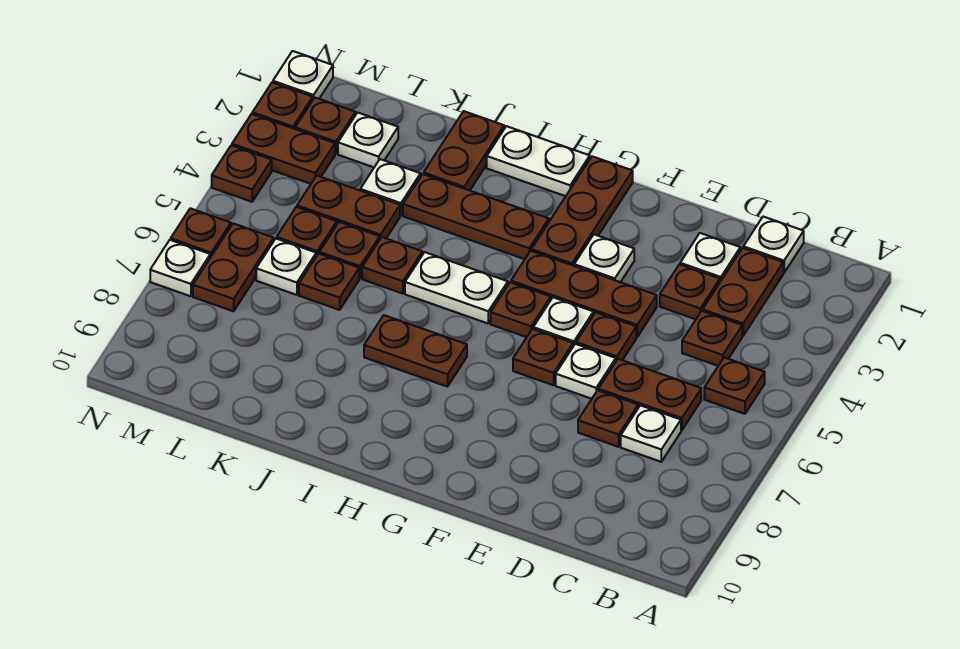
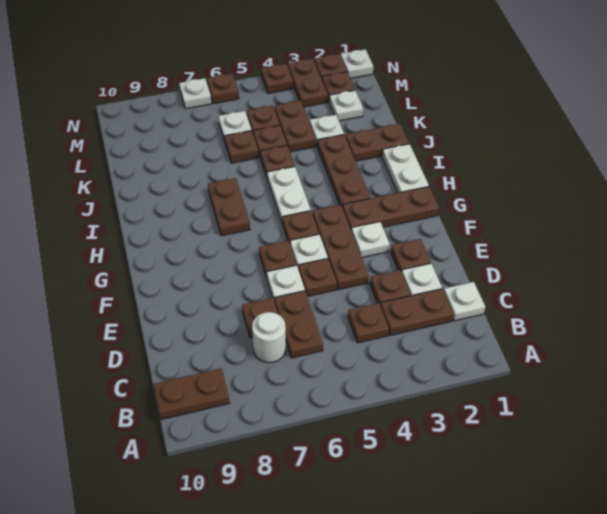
brown plate B5 level 1 -> brown plate E2 level 1
white plate C7 level 1 -> white round brick C7 level 1
brown plate M6:M7 level 1 -> brown plate B9:B10 level 1

